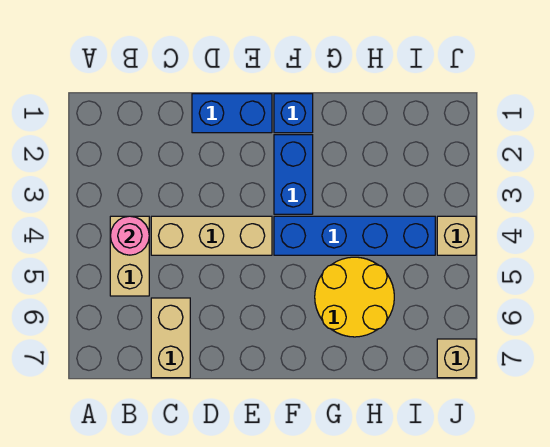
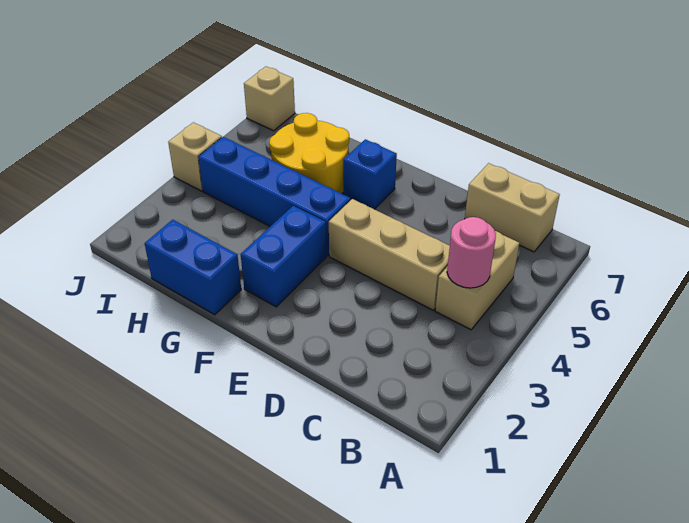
tan brick C6:C7 level 1 -> tan brick B7:C7 level 1
blue brick D1:E1 level 1 -> blue brick G1:H1 level 1
blue brick F1 level 1 -> blue brick F6 level 1

